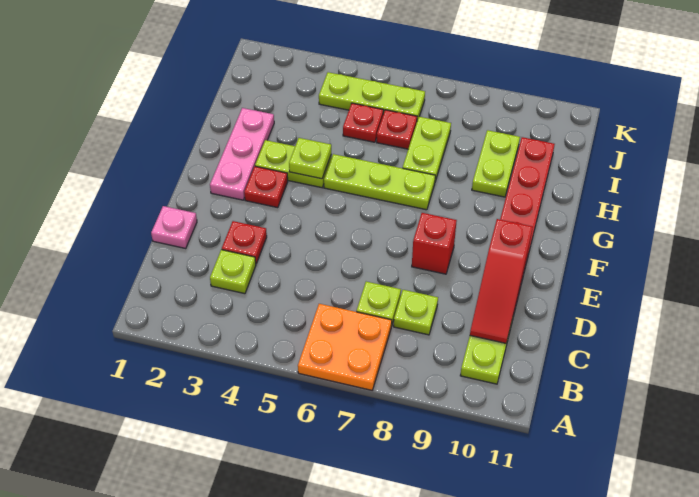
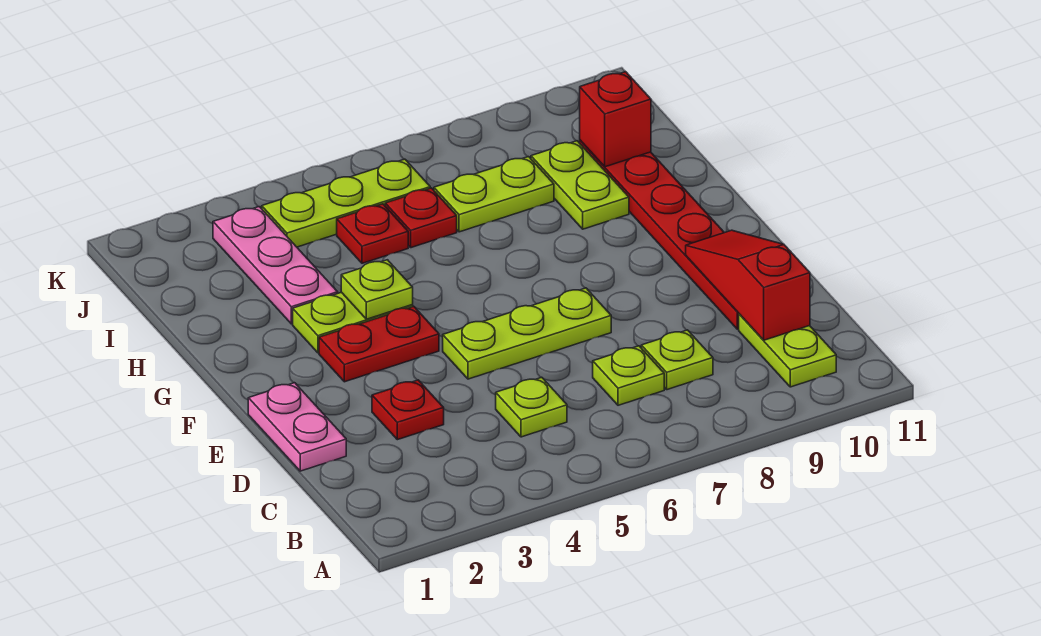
orange plate A6:B7 level 1 -> none
lime plate C3 level 1 -> lime plate C5 level 1
red slope C10:E10 level 2 top E -> red slope C10:E10 level 2 top C
pink plate D1 level 1 -> pink plate D1:E1 level 1
red brick E8 level 1 -> red brick I10 level 2
pink plate F2:H2 level 1 -> pink plate H3:J3 level 1
red plate F3 level 1 -> red plate F3:F4 level 1
lime plate G5:G7 level 1 -> lime plate E5:E7 level 1
lime plate H7:I7 level 1 -> lime plate I7:I8 level 1

